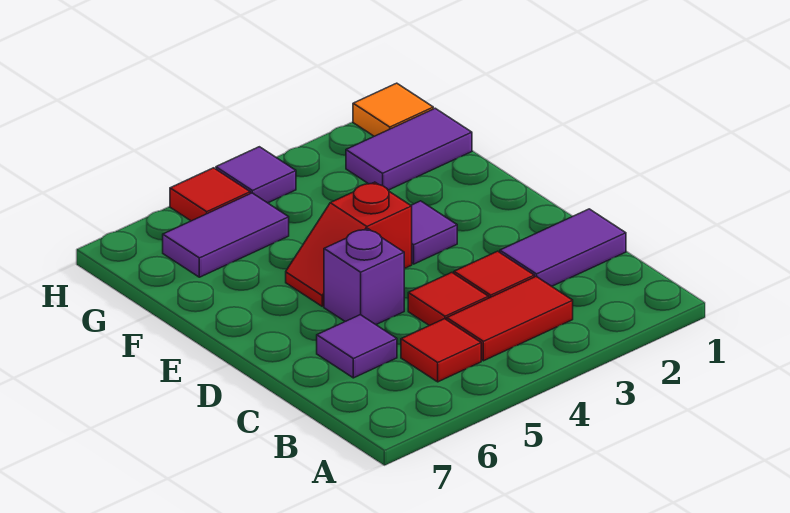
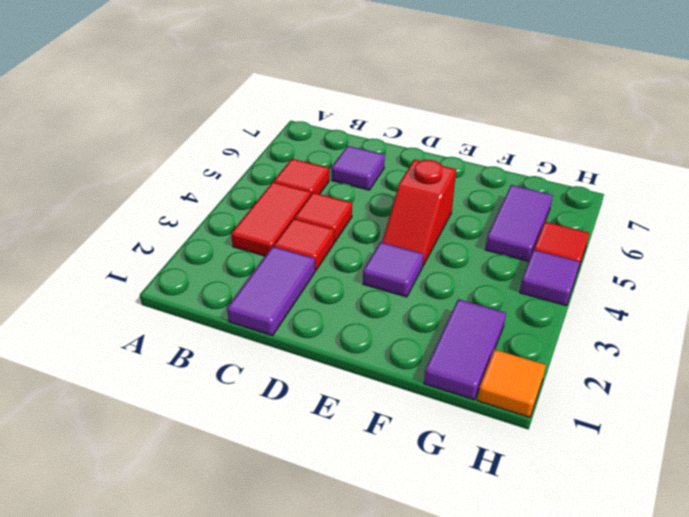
purple brick D5 level 1 -> none
red slope E4:E5 level 1 top 4 -> red slope E4:E5 level 1 top 5

